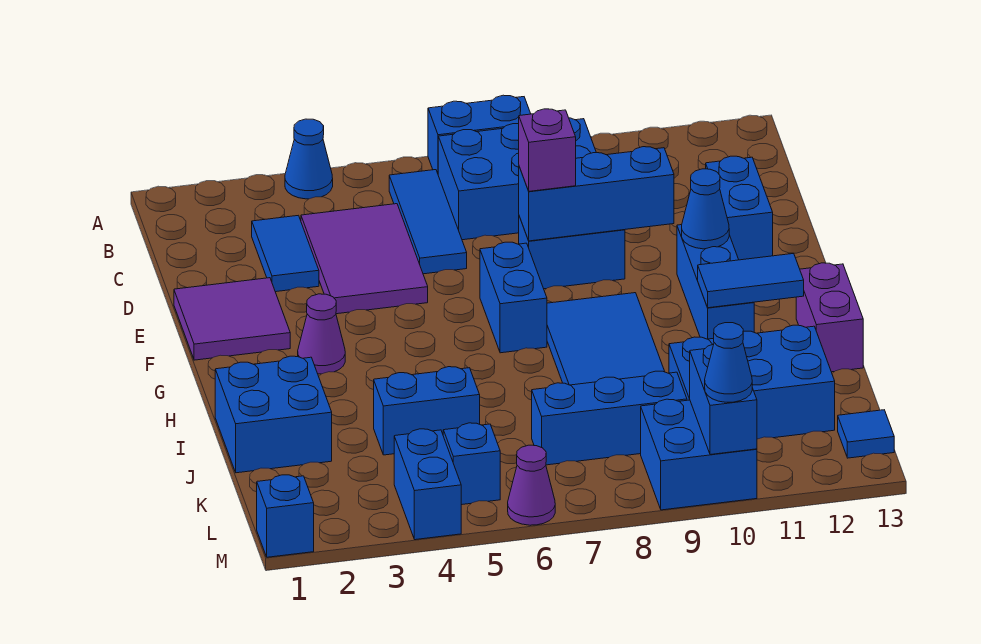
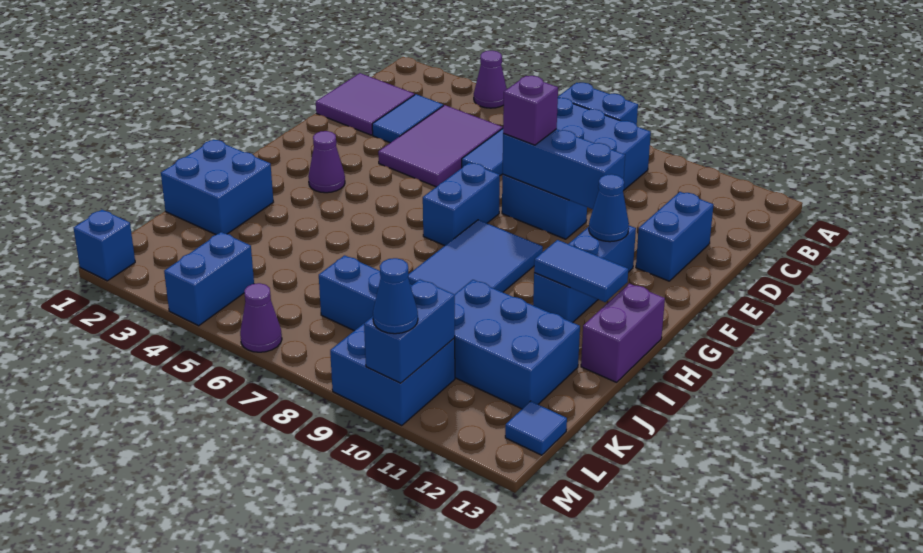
blue cone A4 level 1 -> purple cone A4 level 1
purple tile E1:F2 level 1 -> purple tile C1:D2 level 1
blue brick J4:J5 level 1 -> none
blue brick L5 level 1 -> none

